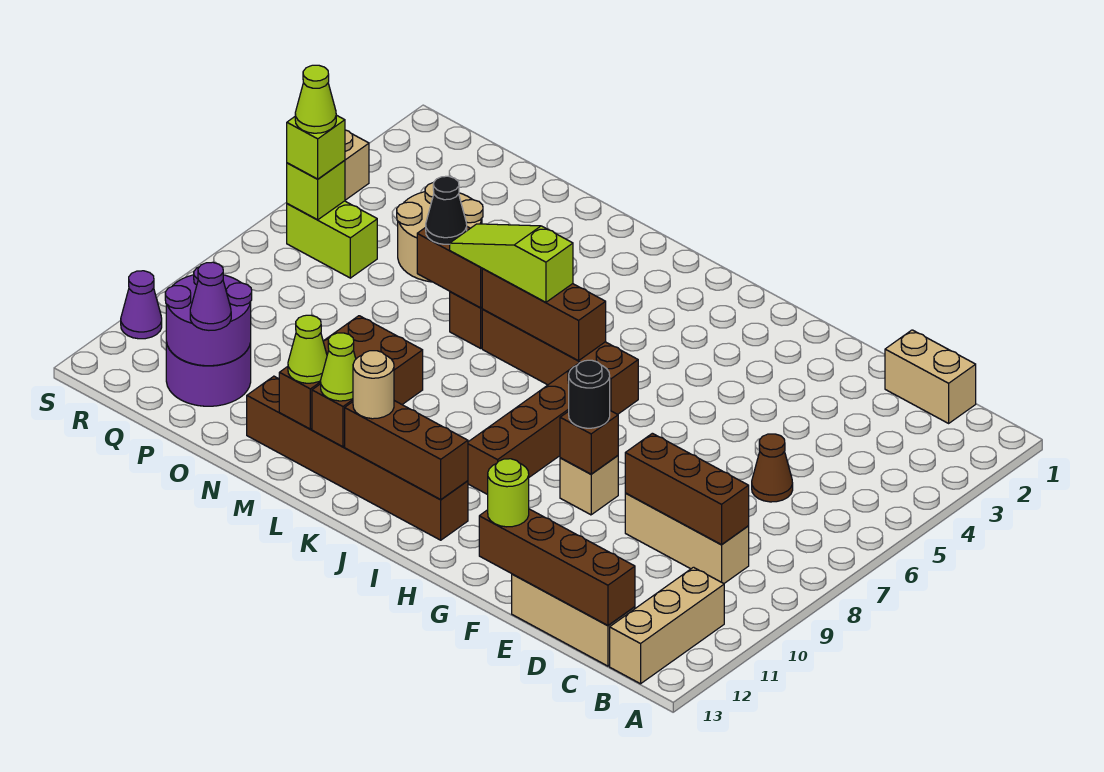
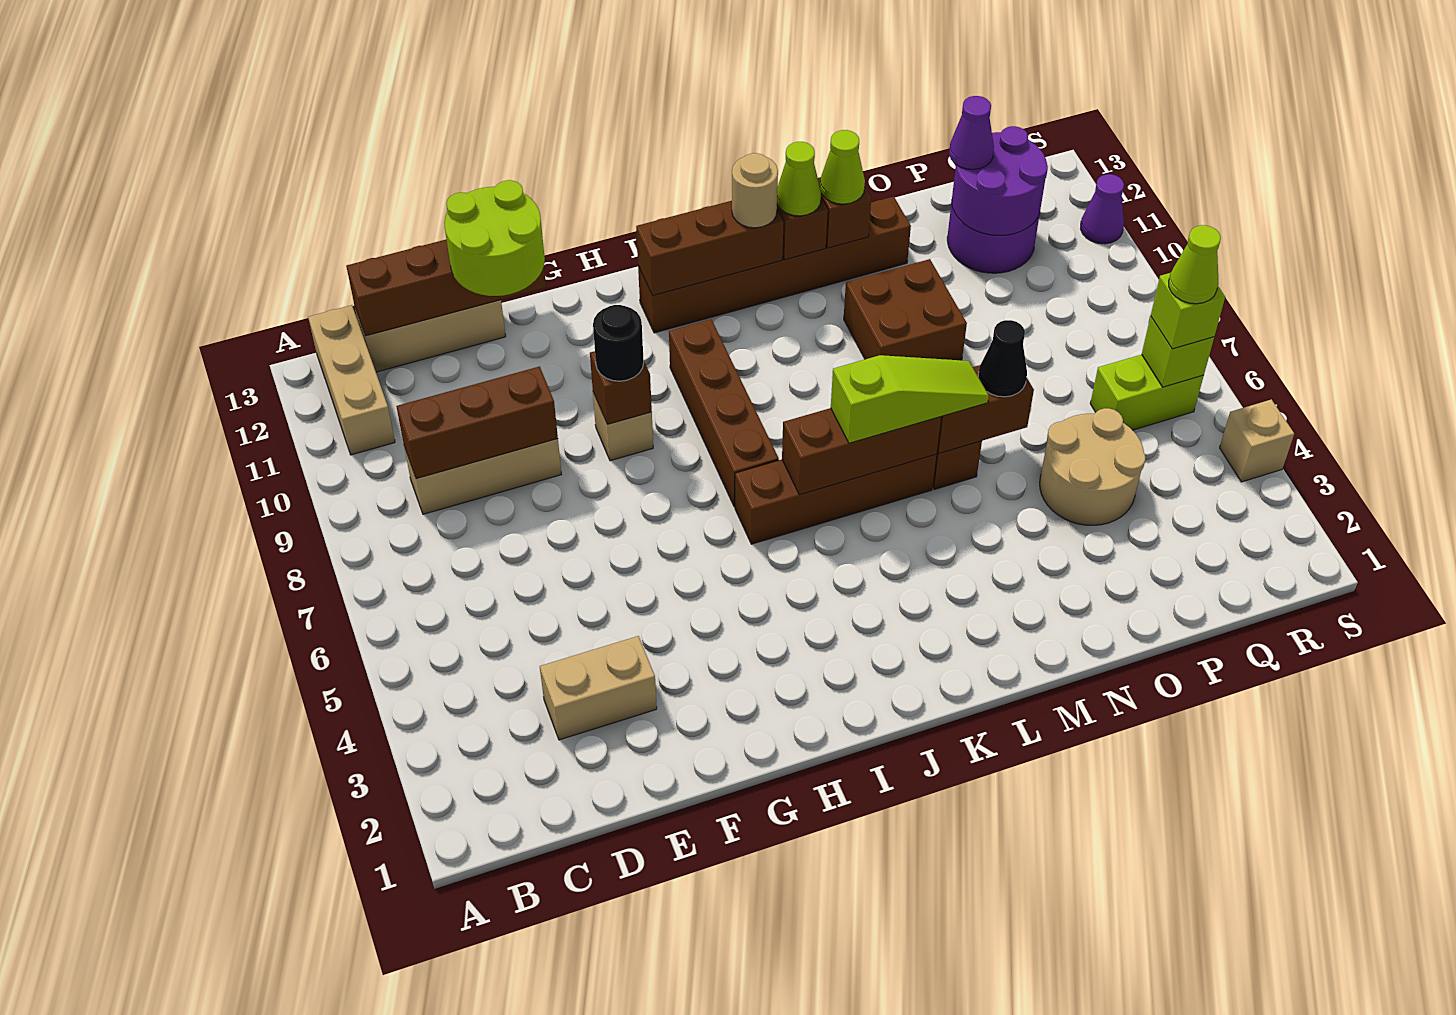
tan brick C1:D1 level 1 -> tan brick D3:E3 level 1
brown cone D6 level 1 -> none
lime round brick F13 level 3 -> lime round brick E12:F13 level 3

